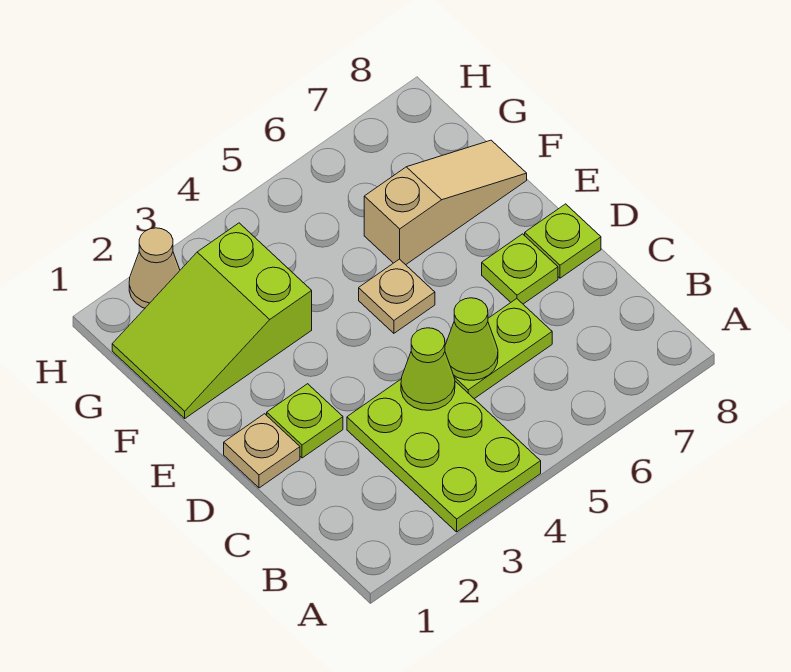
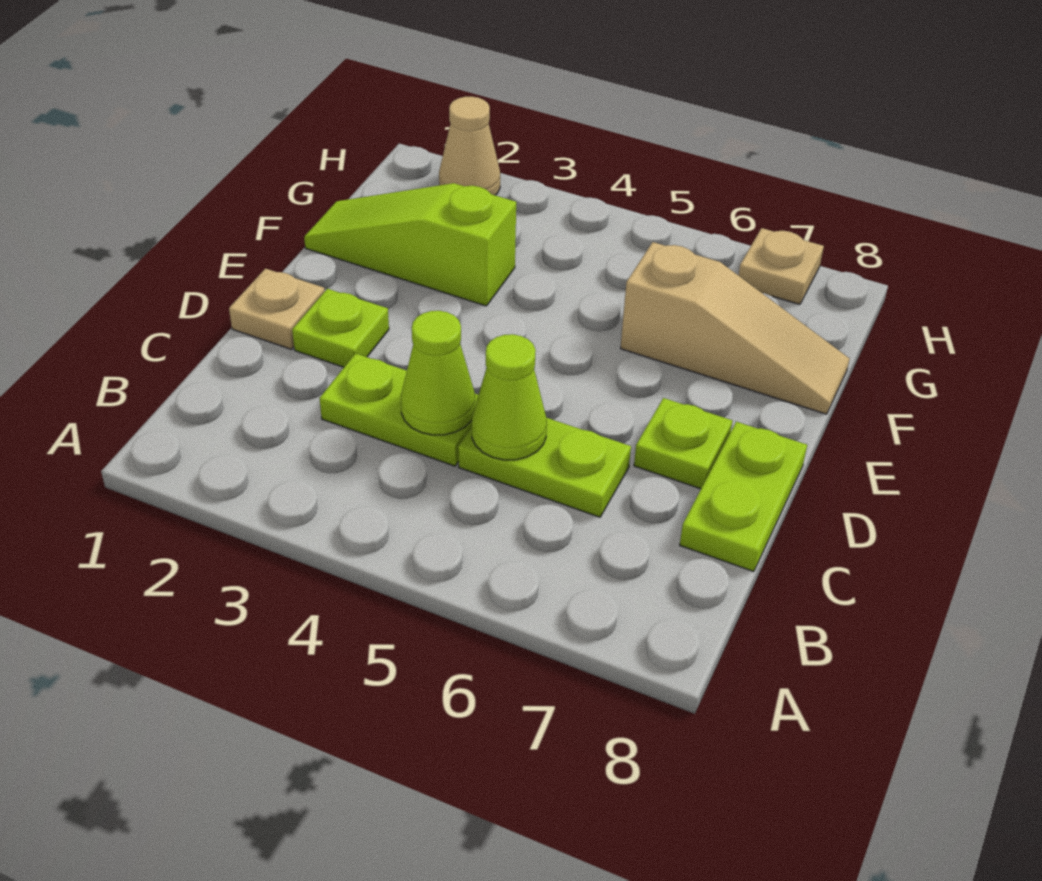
lime plate A3:C4 level 1 -> lime plate C3:C4 level 1
lime plate D8 level 1 -> lime plate C8:D8 level 1
tan plate E5 level 1 -> tan plate H7 level 1
lime slope F1:G3 level 1 top 3 -> lime slope F1:F3 level 1 top 3

